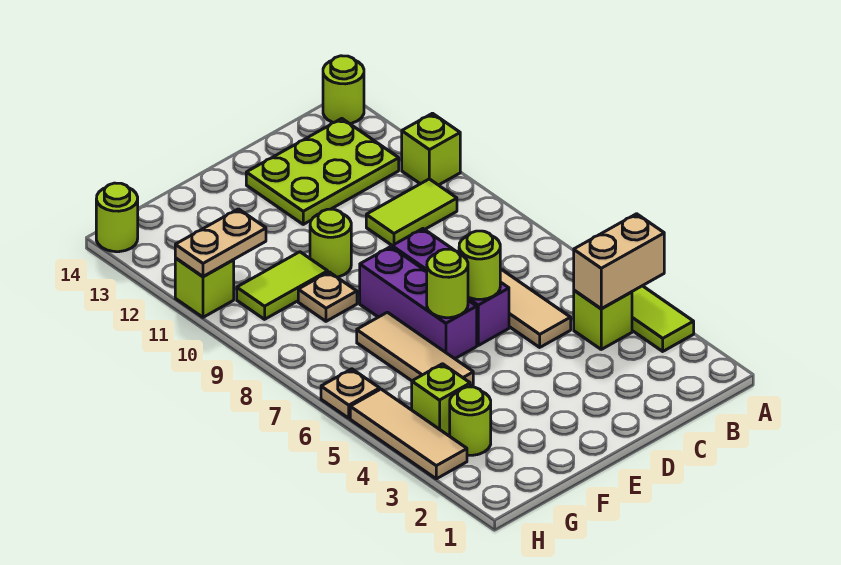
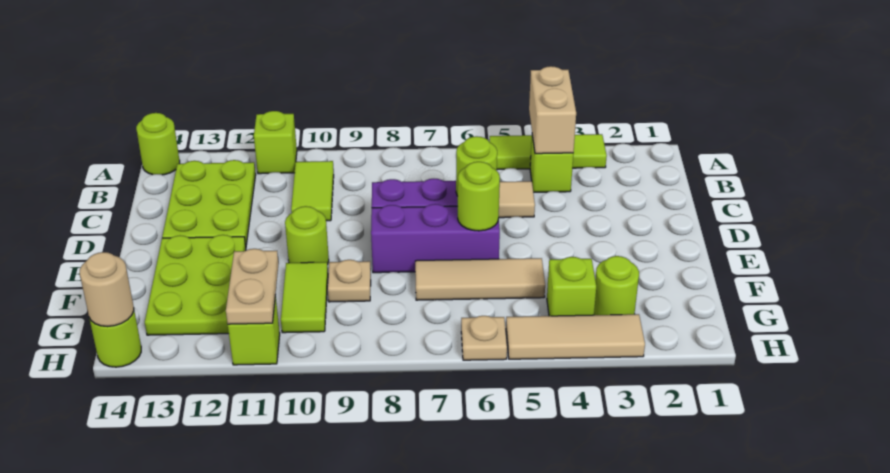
none -> lime plate E12:G13 level 1
none -> tan round brick H14 level 2

